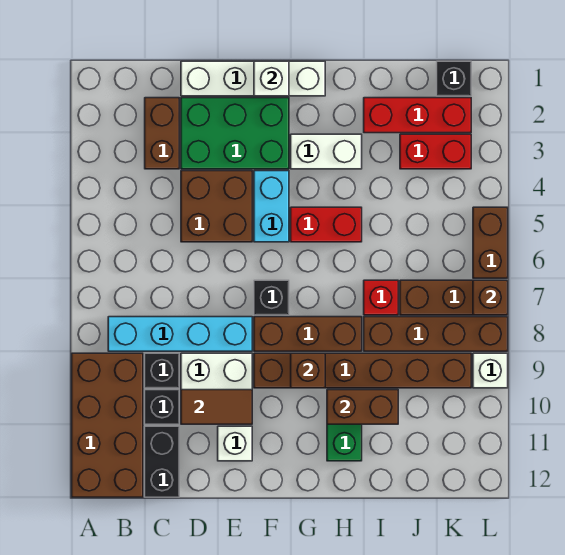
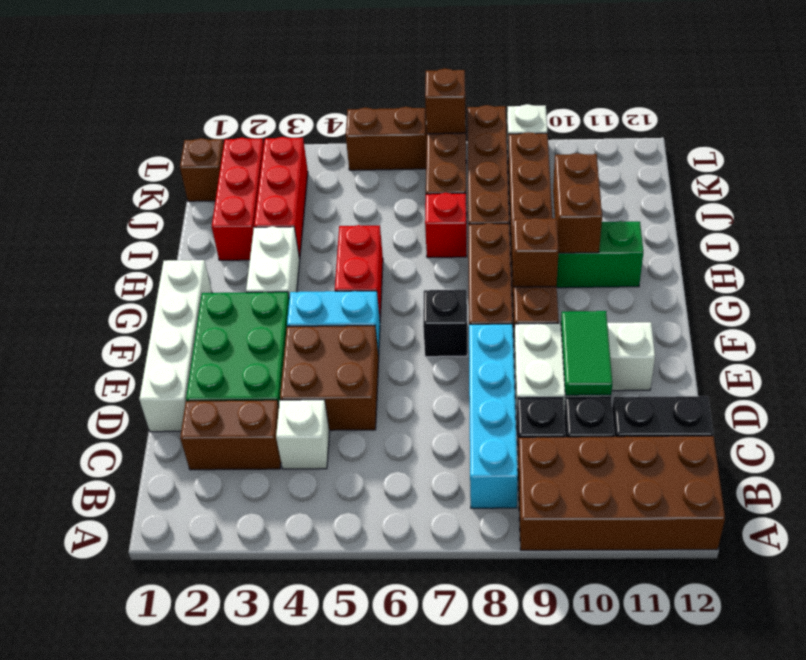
brown tile D10:E10 level 2 -> green tile D10:E10 level 2
white brick F1 level 2 -> white brick C4 level 1
red brick J3:K3 level 1 -> red brick I3:K3 level 1
black brick K1 level 1 -> brown brick K1 level 1

